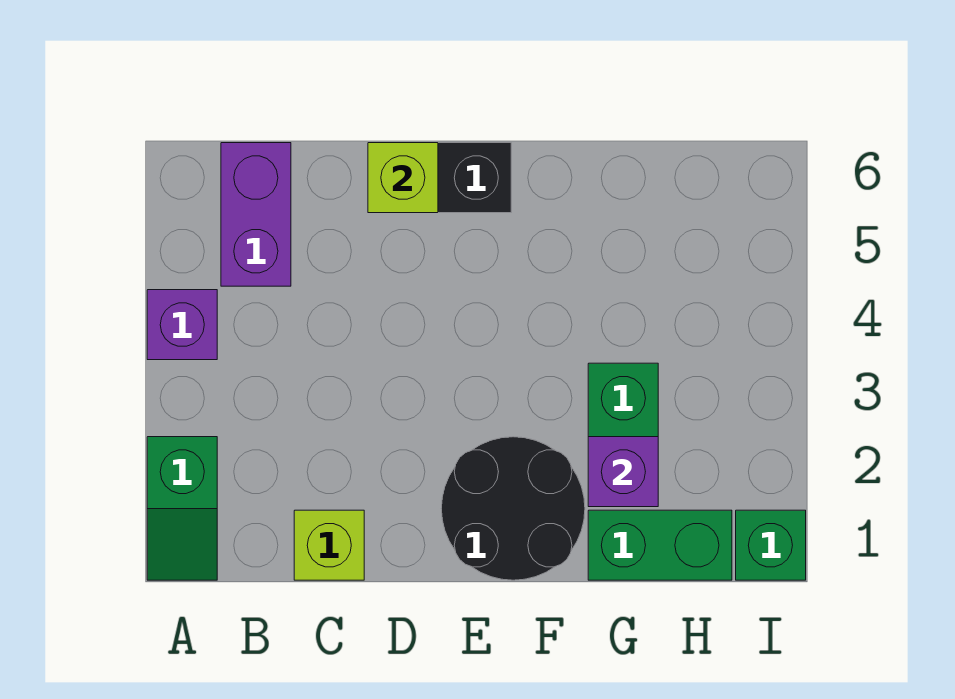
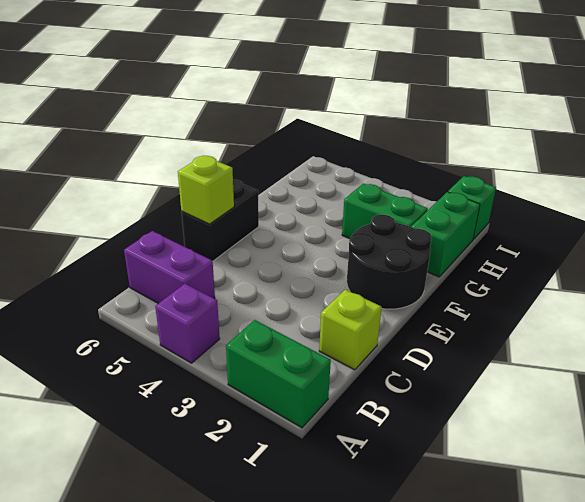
green slope A1:A2 level 1 top 2 -> green brick A1:A2 level 1
purple brick G2 level 2 -> none

